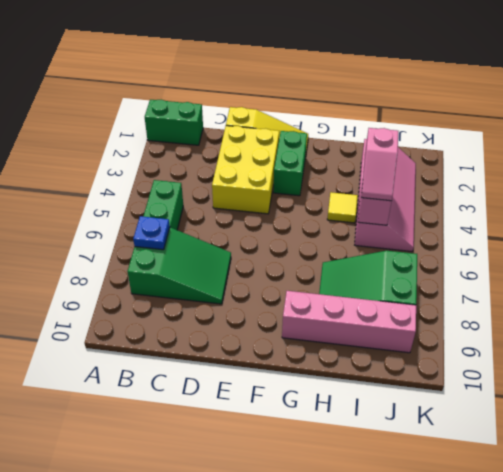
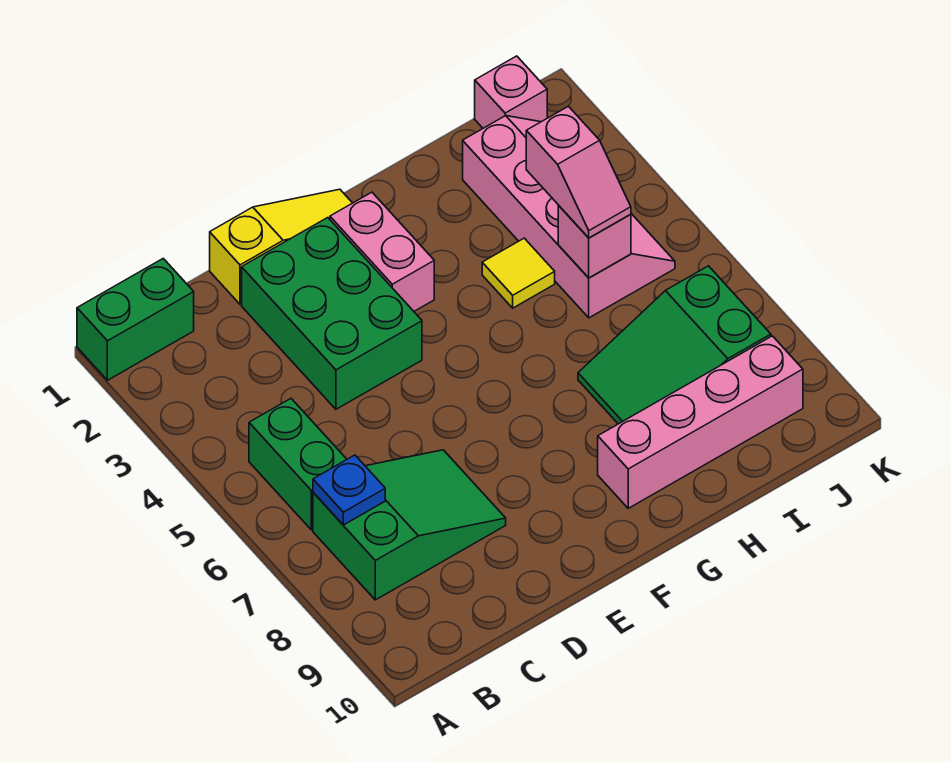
yellow brick D2:E4 level 1 -> green brick D2:E4 level 1
green brick F2:F3 level 1 -> pink brick F2:F3 level 1
none -> pink brick J1 level 1

